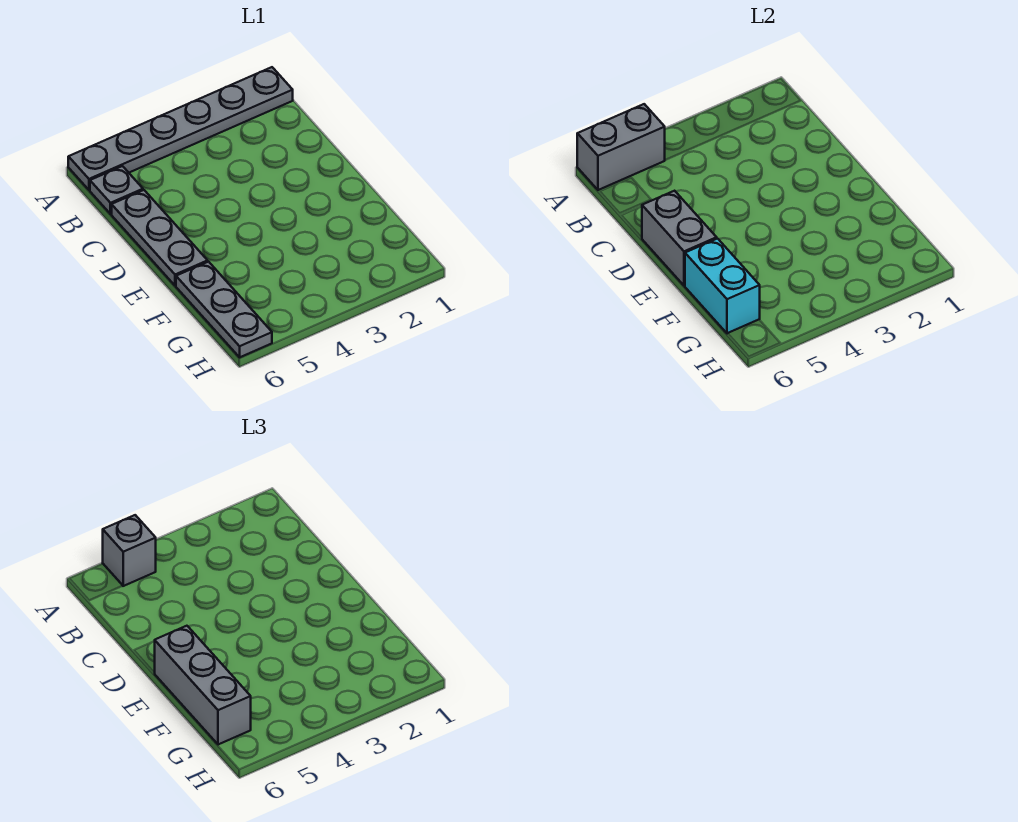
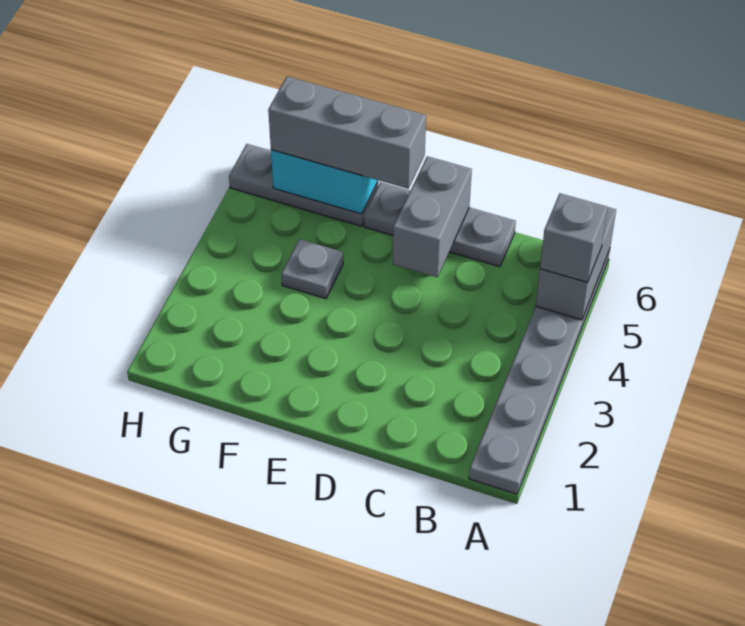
grey plate B6 level 1 -> grey plate F4 level 1
grey brick D6:E6 level 2 -> grey brick D5:D6 level 2

